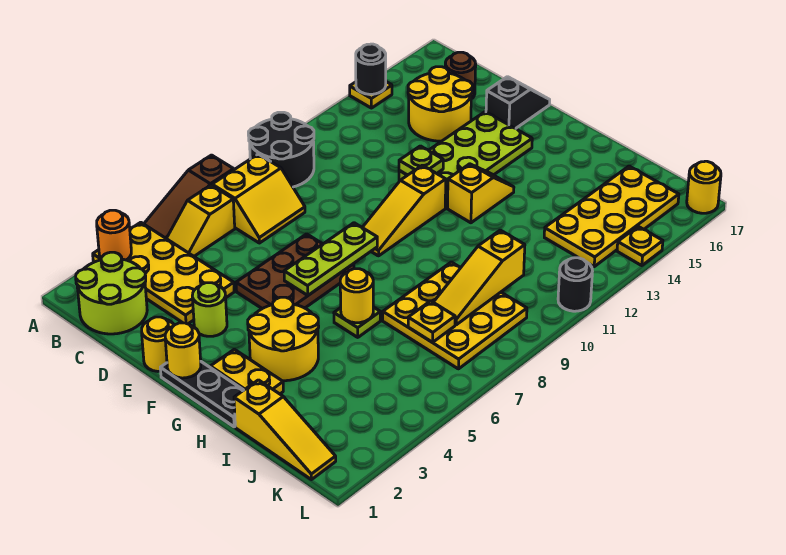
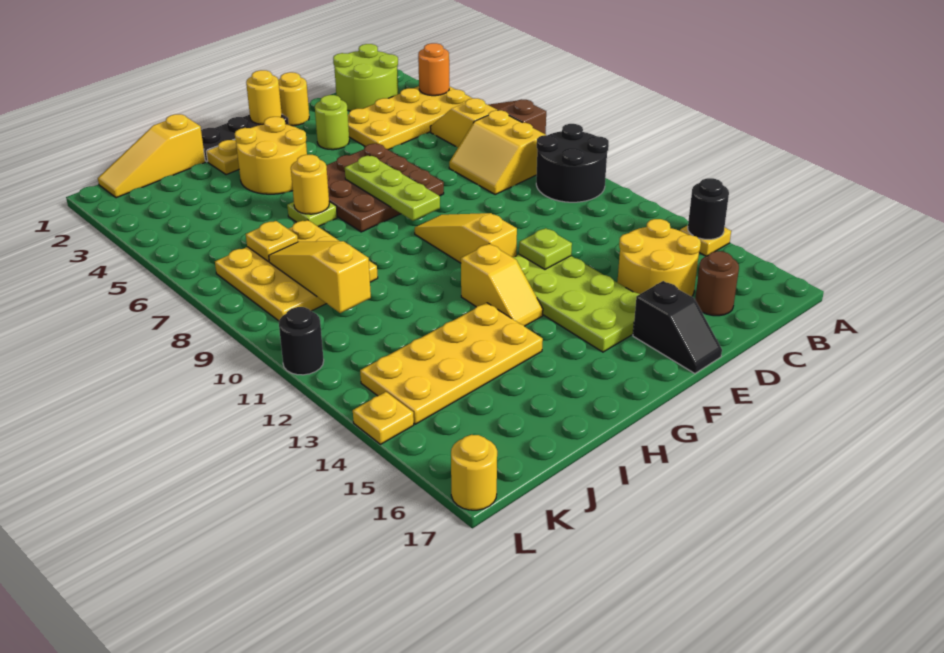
brown plate E5:F7 level 1 -> brown plate E5:G7 level 1
yellow plate J13:K16 level 1 -> yellow plate H13:K14 level 1

